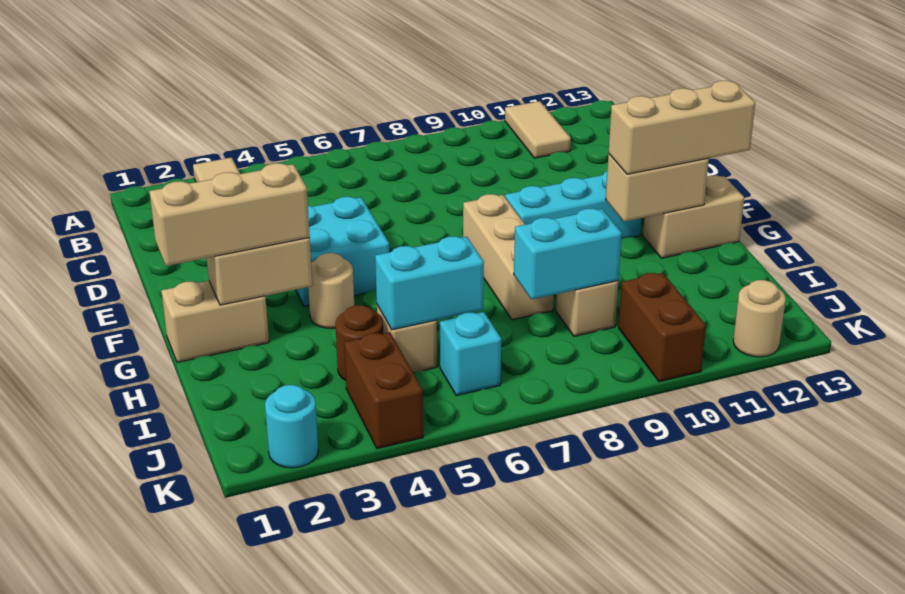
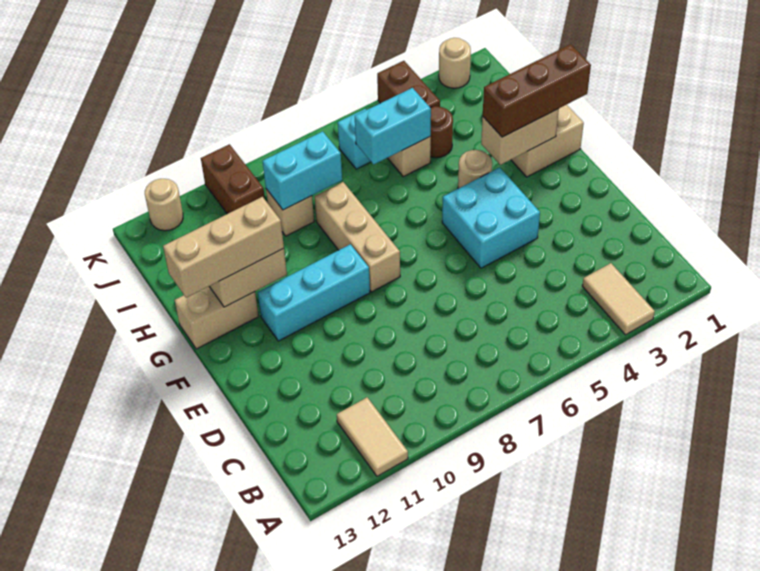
tan brick G1:G3 level 3 -> brown brick G1:G3 level 3
cyan round brick K2 level 1 -> tan round brick K2 level 1

